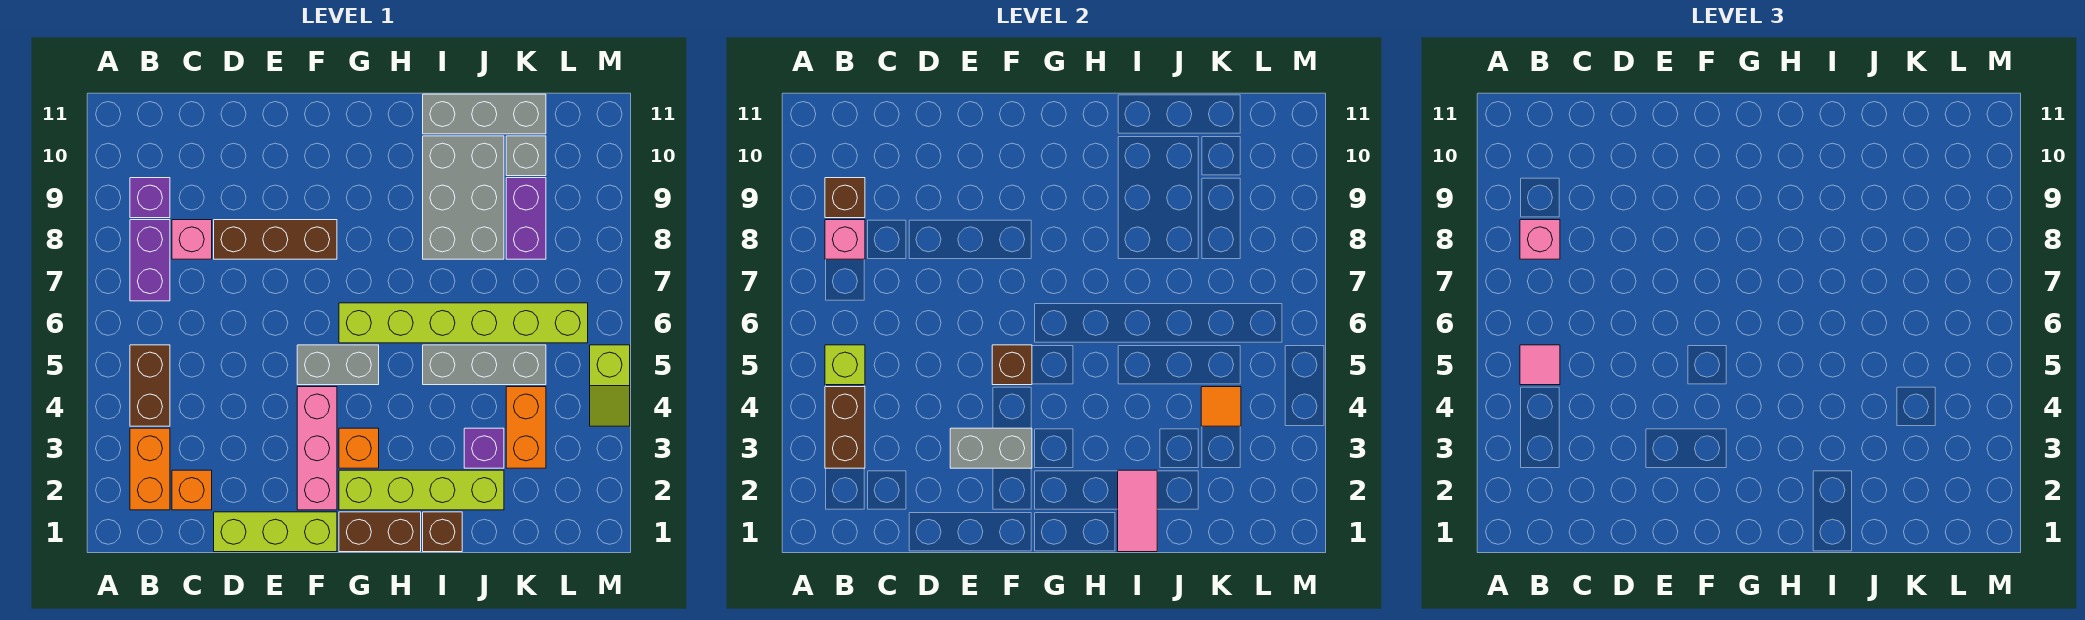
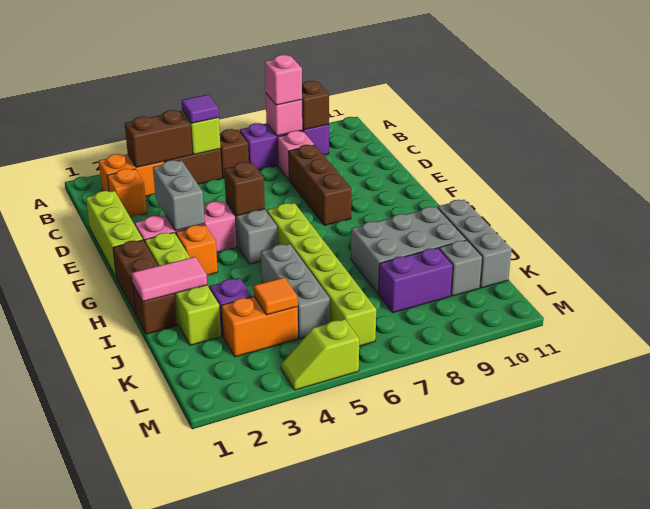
pink tile B5 level 3 -> purple tile B5 level 3
none -> brown brick B6 level 1

